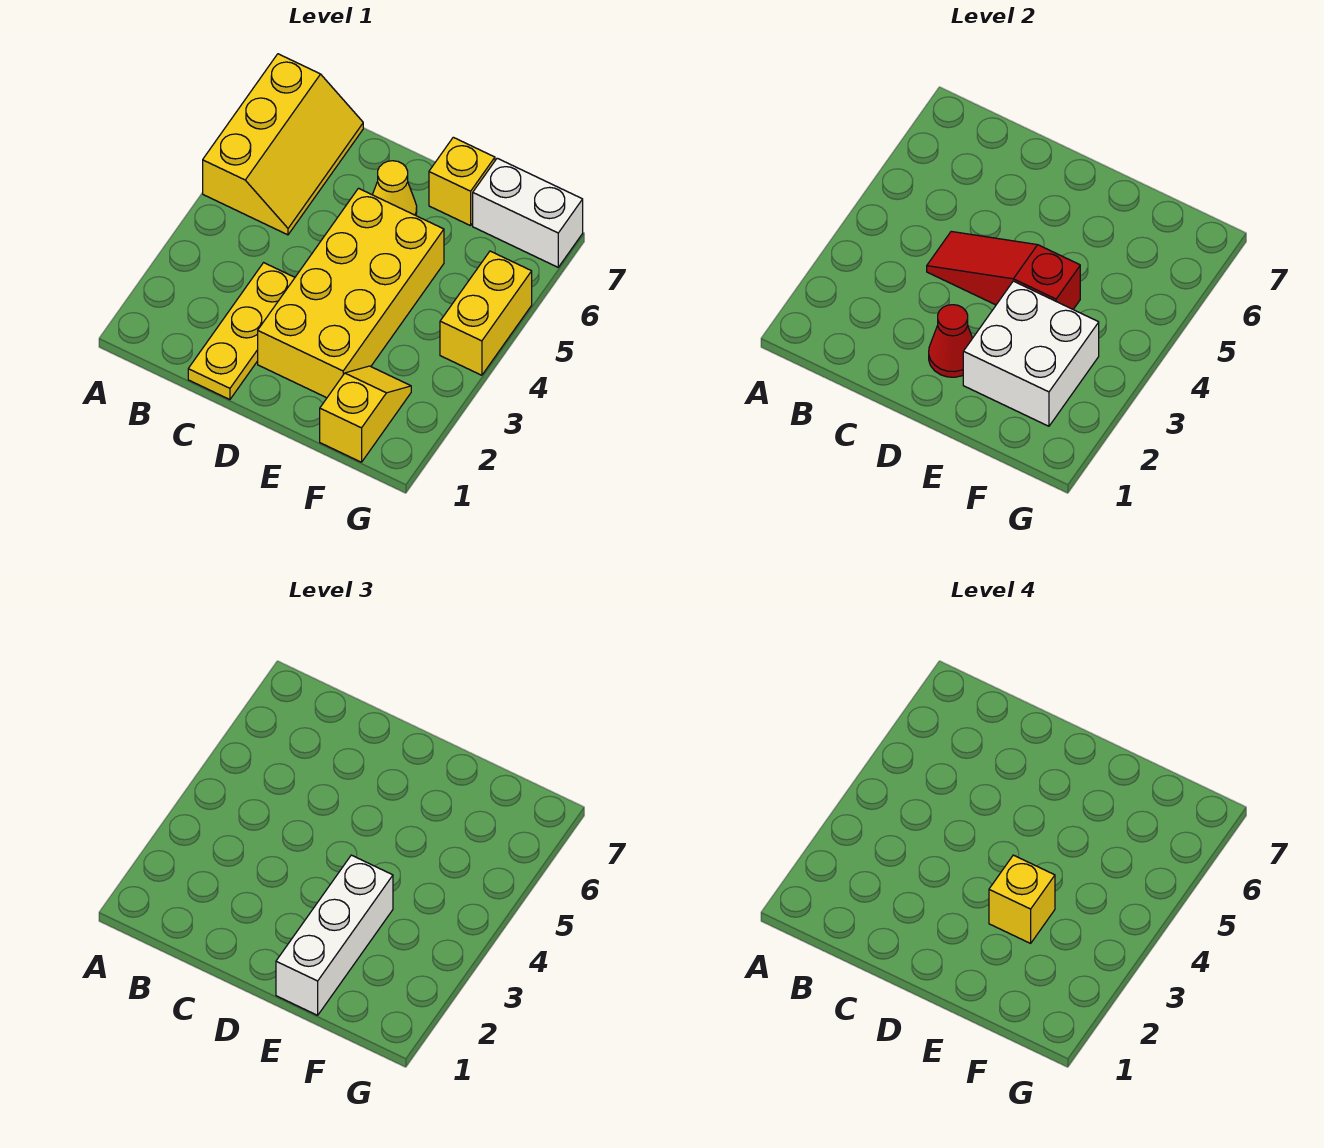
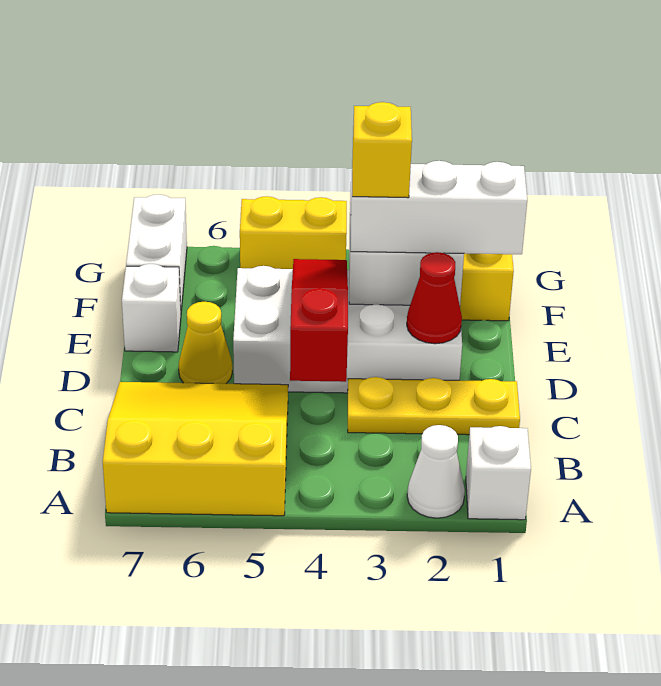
none -> white brick A1 level 1
none -> white cone A2 level 1
yellow slope A5:B7 level 1 top A -> yellow slope A5:C7 level 1 top A
red slope C4:E4 level 2 top E -> red slope C4:E4 level 2 top C
yellow brick D2:E5 level 1 -> white brick D2:E5 level 1
yellow brick E7 level 1 -> white brick E7 level 1

